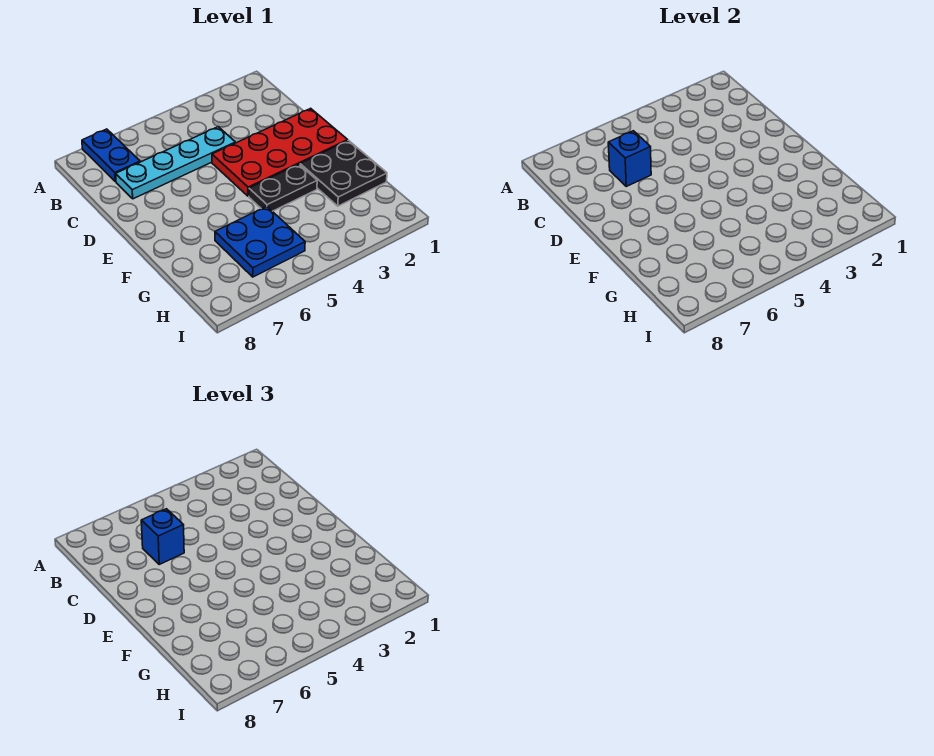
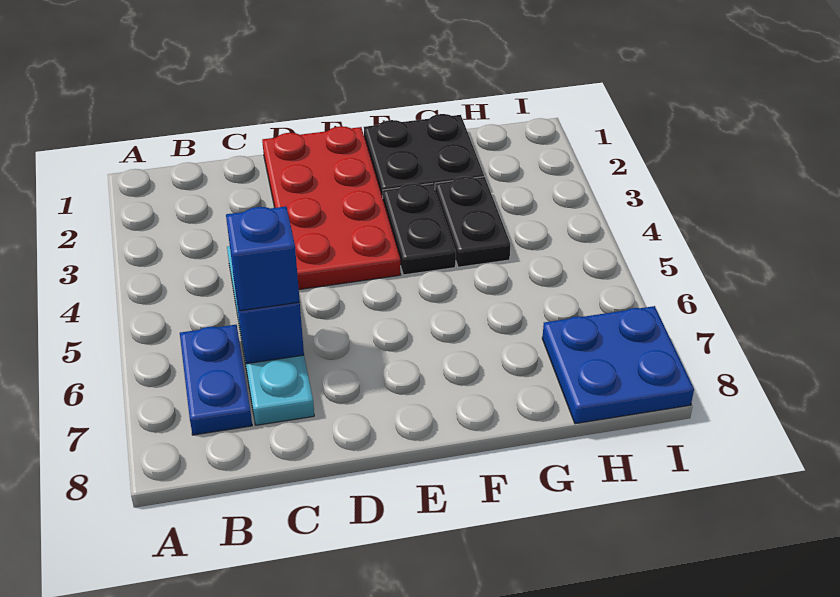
blue plate A7:B7 level 1 -> blue plate B6:B7 level 1
none -> black plate G3:G4 level 1
blue plate G5:H6 level 1 -> blue plate H7:I8 level 1

